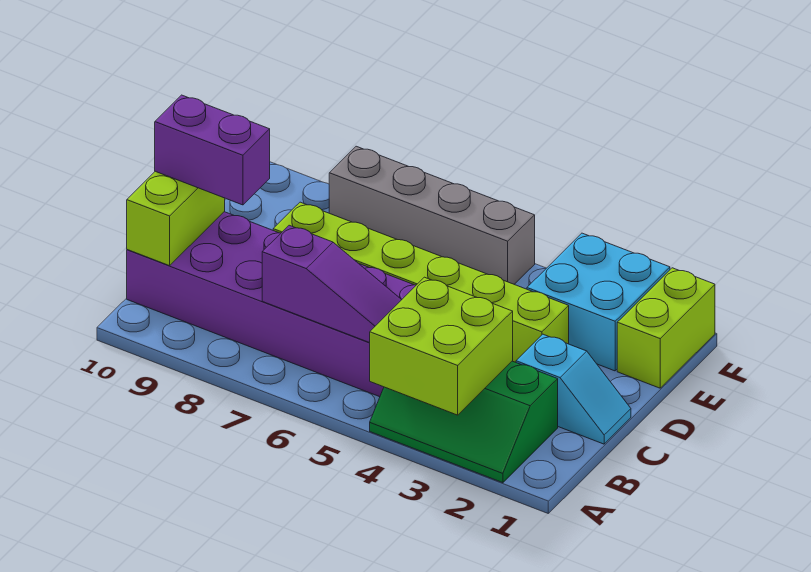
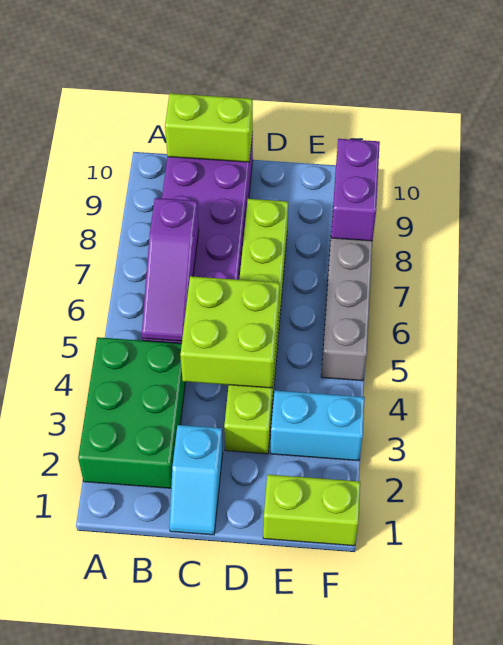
green slope A2:B4 level 1 top B -> green brick A2:B4 level 1
lime brick A3:B4 level 2 -> lime brick C4:D5 level 2
purple brick C9:C10 level 3 -> purple brick F8:F9 level 2
cyan brick E2:F3 level 1 -> cyan brick E3:F3 level 1

